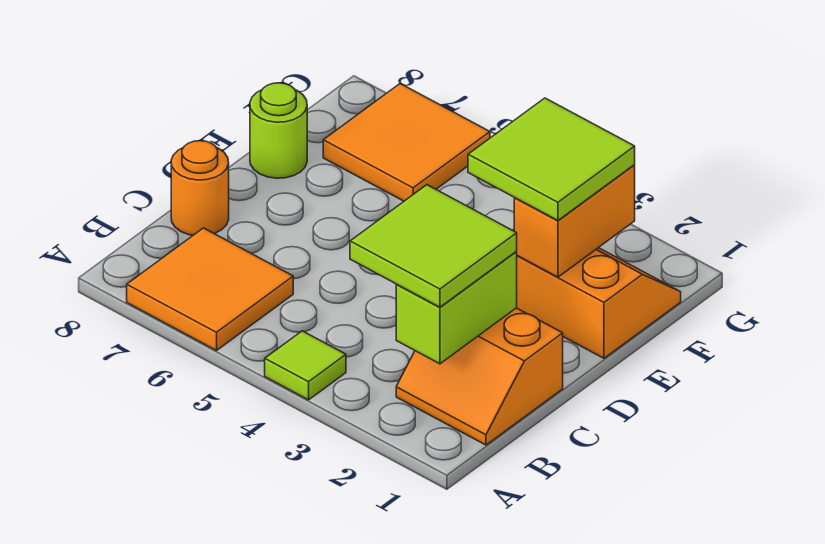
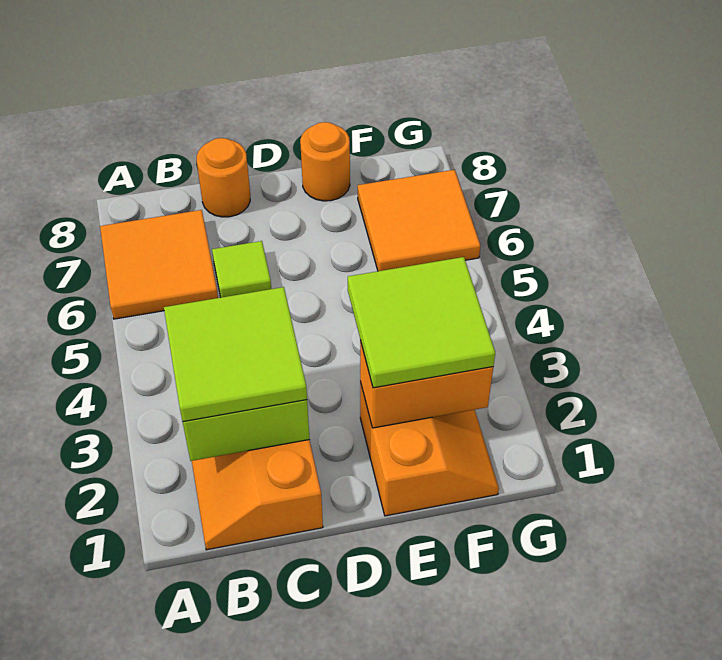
lime tile A4 level 1 -> lime tile C6 level 1
lime round brick E8 level 1 -> orange round brick E8 level 1

